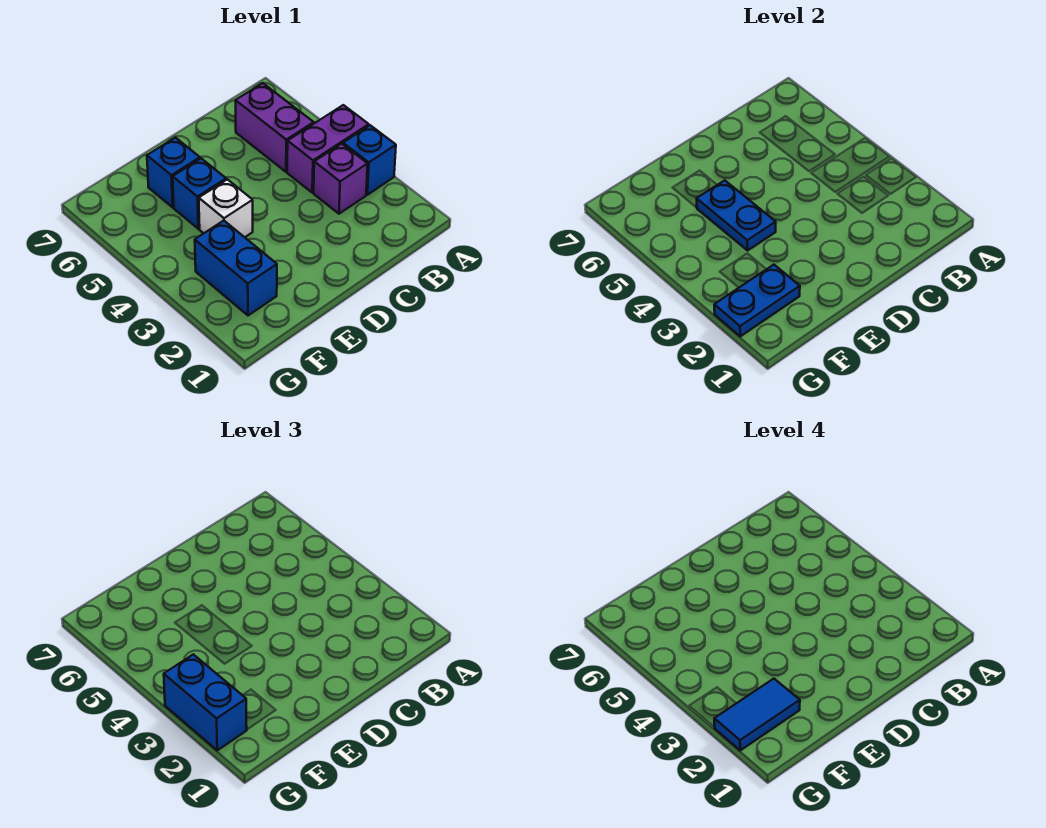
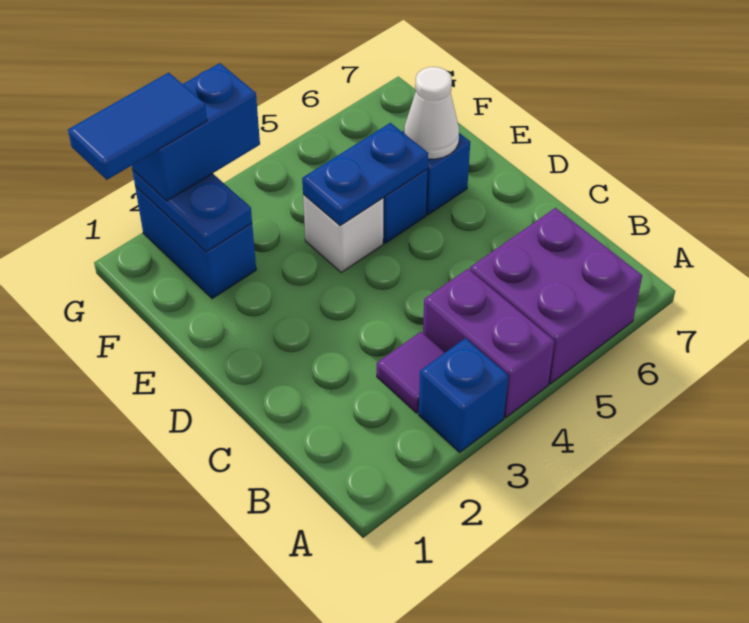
purple brick B3 level 1 -> purple tile B3 level 1
purple brick B5:B6 level 1 -> purple brick A5:B6 level 1
none -> white cone E6 level 2
blue brick F2:F3 level 1 -> blue brick F2:G2 level 1
blue tile F2:G2 level 4 -> blue tile G1:G2 level 4

